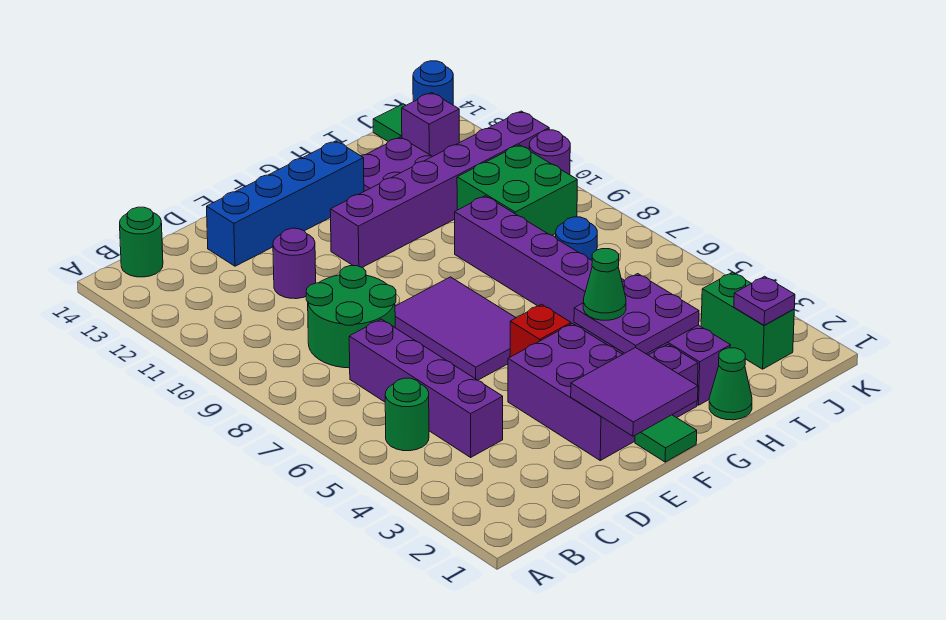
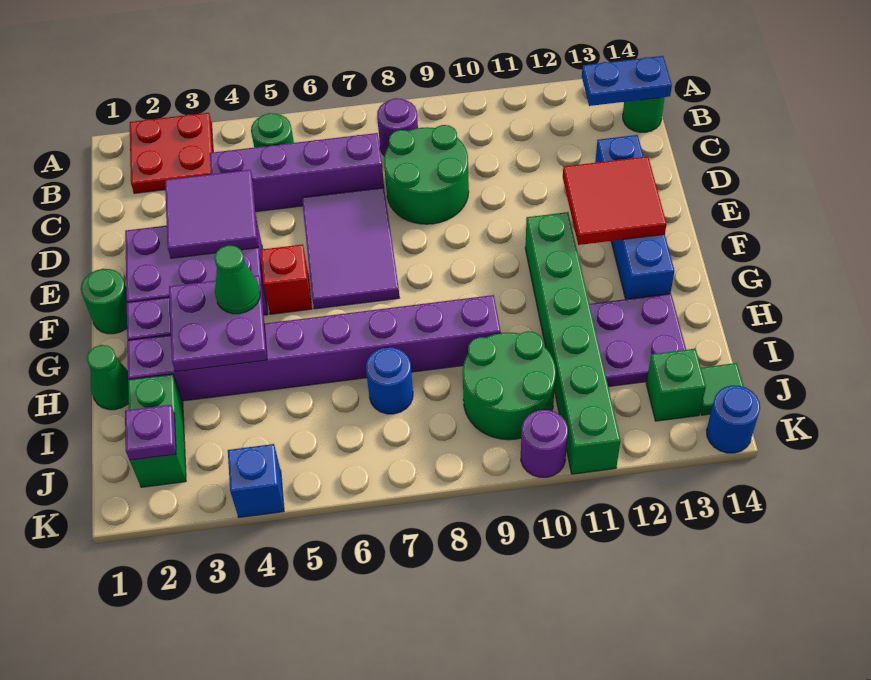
none -> red plate A2:B3 level 1
none -> blue plate B13:B14 level 2
purple round brick D11 level 1 -> purple round brick B8 level 1
purple tile E1:F2 level 2 -> purple tile D3:E4 level 2
purple tile E6:F8 level 1 -> purple tile D6:F7 level 1
none -> red tile E12:F13 level 2
green tile F1 level 1 -> green round brick F1 level 1
purple brick F11:K11 level 1 -> green brick F11:K11 level 1
green brick I9:J10 level 1 -> green round brick I9:J10 level 1
green brick J2:J3 level 1 -> green brick I2:J2 level 1
purple brick J13 level 1 -> green brick J13 level 1
none -> blue brick K4 level 1

